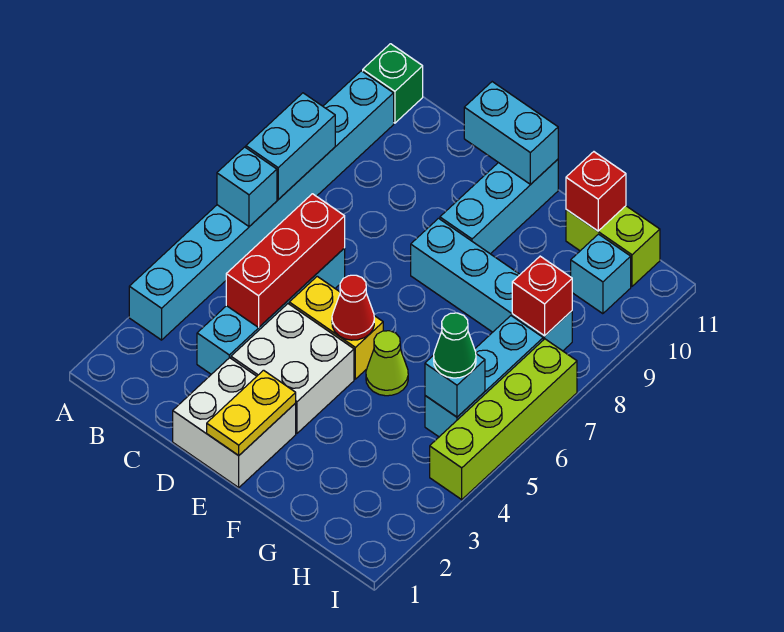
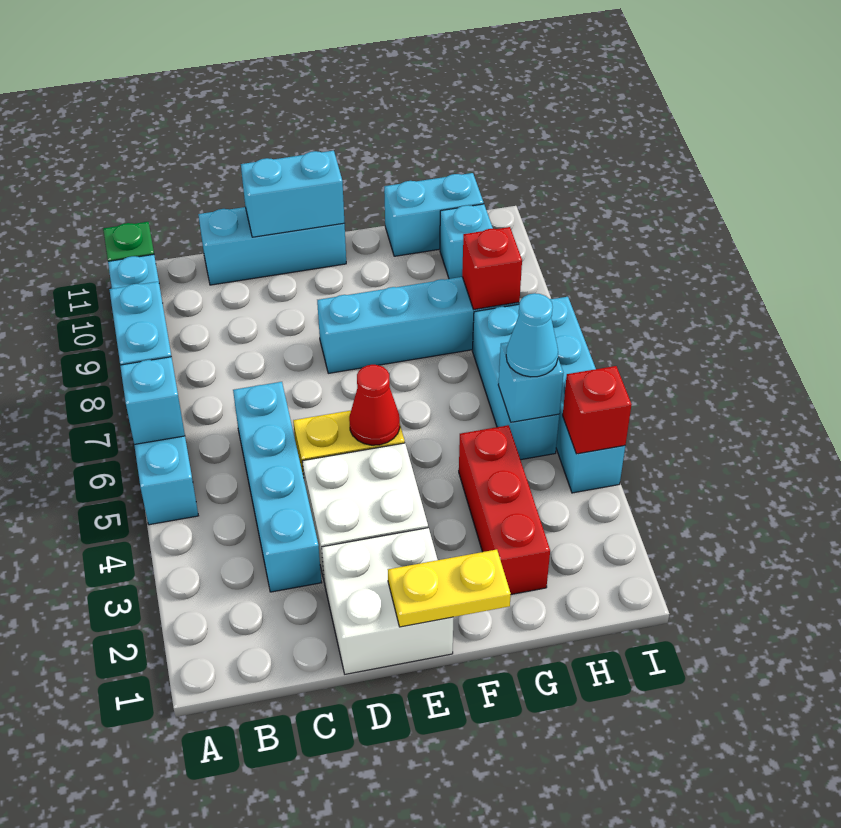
cyan brick A3:A10 level 1 -> cyan brick A5:A10 level 1
red brick C4:C6 level 2 -> red brick G2:G4 level 1
yellow plate E1:E2 level 2 -> yellow plate E1:F1 level 2
cyan brick E9:E11 level 1 -> cyan brick C11:E11 level 1
lime cone F5 level 1 -> none
lime brick G11:H11 level 1 -> cyan brick G11:H11 level 1
red brick G11 level 2 -> red brick I4 level 2
green cone H5 level 3 -> cyan cone H5 level 3
lime brick I4:I7 level 1 -> cyan brick I4:I7 level 1

